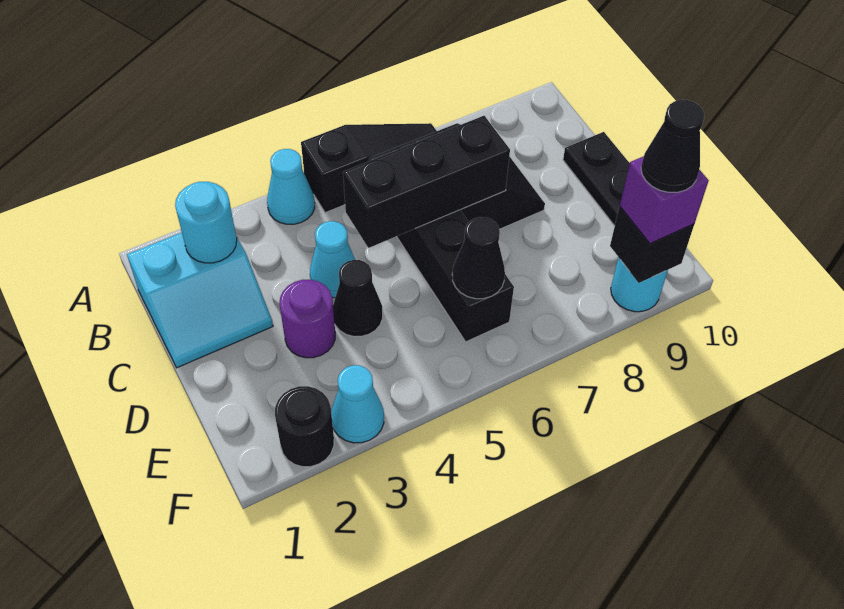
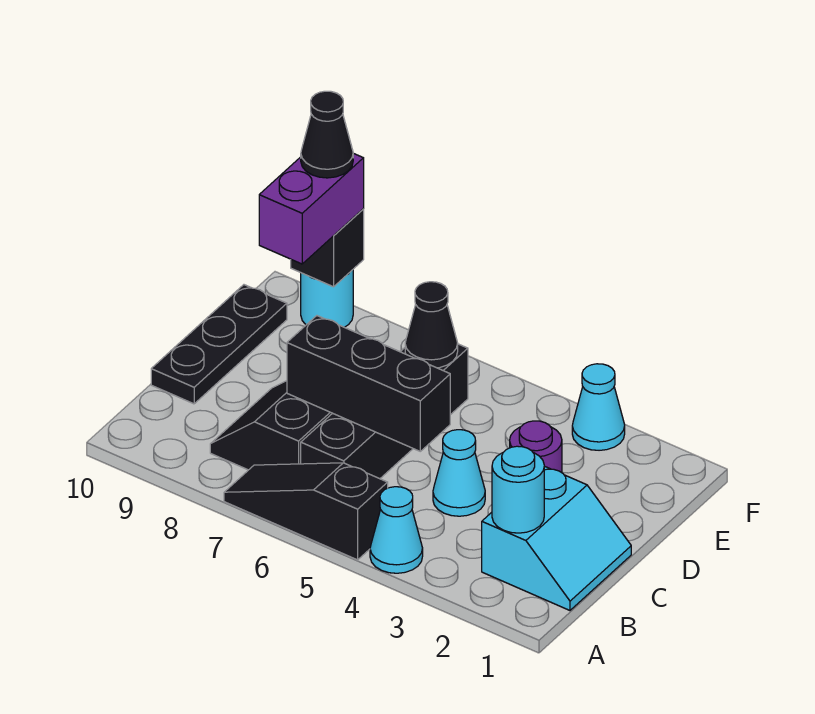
cyan slope B1:C2 level 1 top B -> cyan slope B1:C2 level 1 top 2
black cone D4 level 1 -> none
black round brick F2 level 1 -> none
purple brick F9 level 3 -> purple brick E9:F9 level 3

